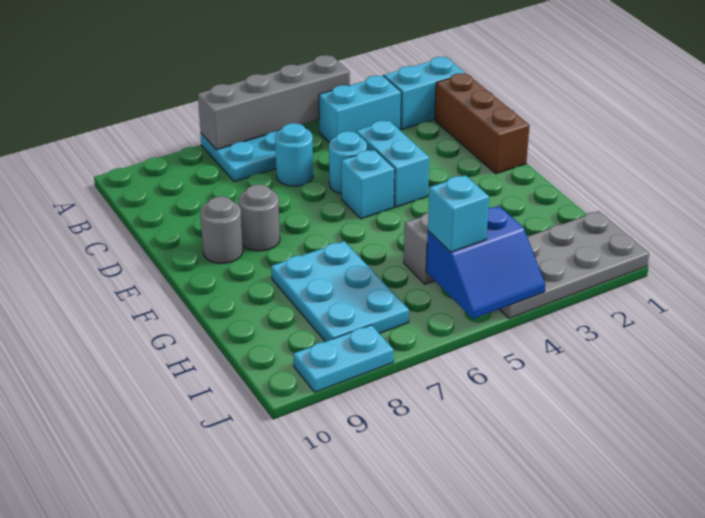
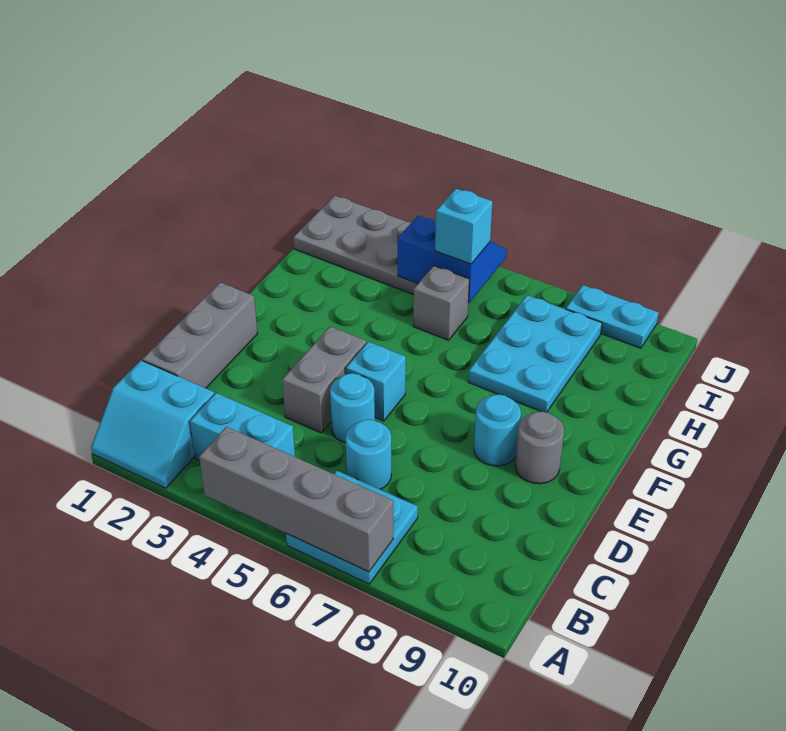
brown brick C1:E1 level 1 -> grey brick C1:E1 level 1
cyan brick D4:E4 level 1 -> grey brick D4:E4 level 1
grey round brick E8 level 1 -> cyan round brick E8 level 1

